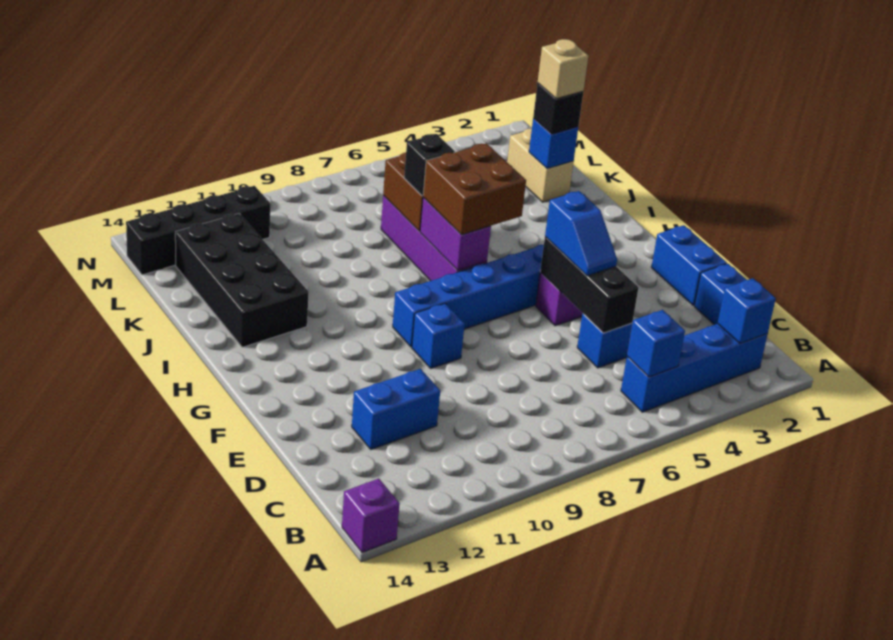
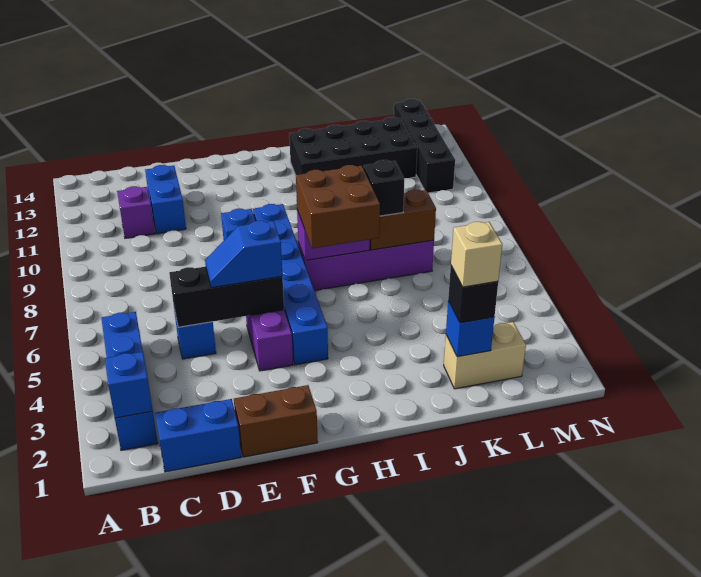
purple brick A14 level 1 -> purple brick C11 level 1
blue brick B5 level 2 -> none
blue brick E1:F1 level 1 -> brown brick E1:F1 level 1

